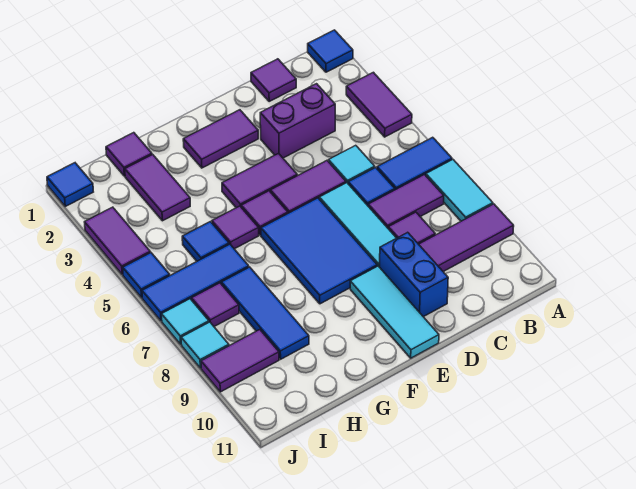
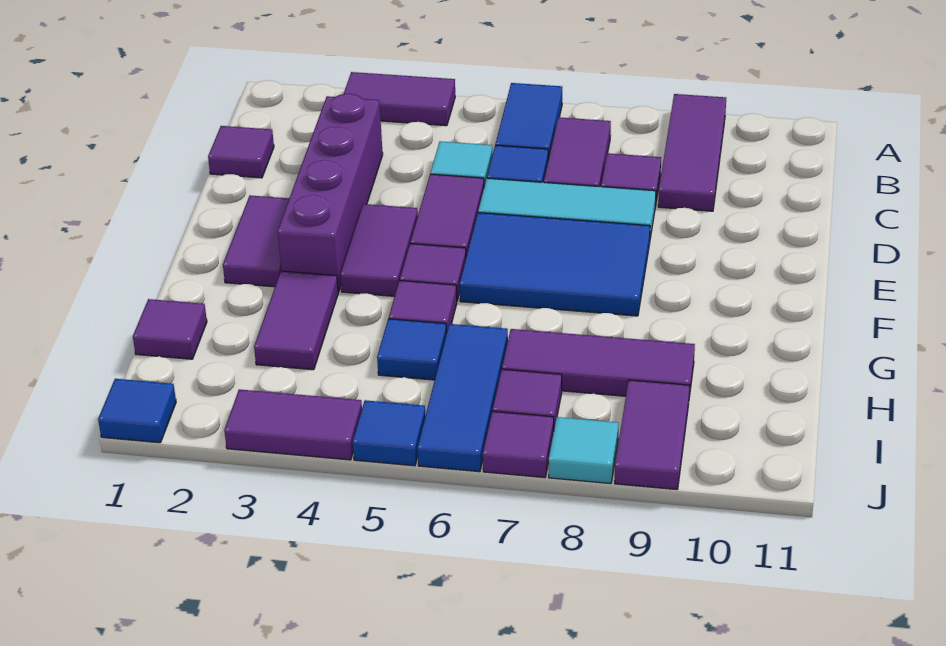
blue tile A1 level 1 -> none
cyan tile A7:A8 level 1 -> none
purple brick C3:D3 level 1 -> purple brick C3:F3 level 1
blue brick D9:D10 level 1 -> none
cyan tile E9:E11 level 1 -> none
purple tile H2:H3 level 1 -> purple tile G3:H3 level 1
blue tile H7:H9 level 1 -> purple tile H7:H9 level 1
cyan tile J7 level 1 -> purple tile J7 level 1

